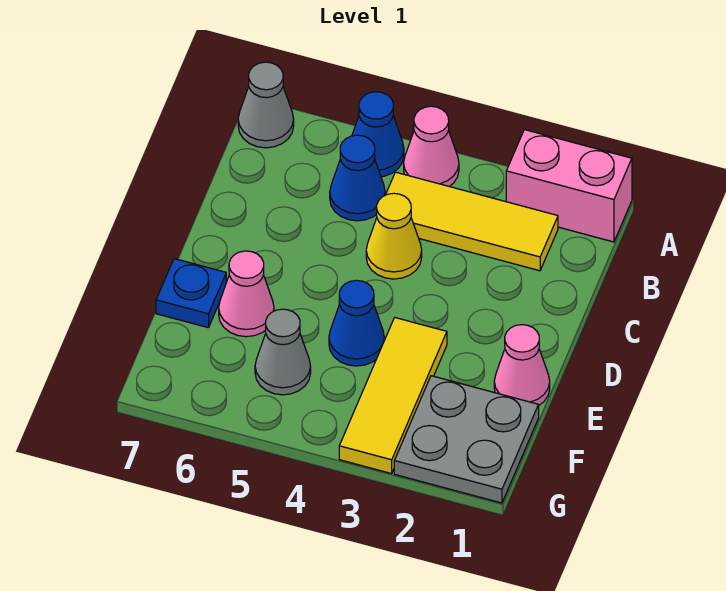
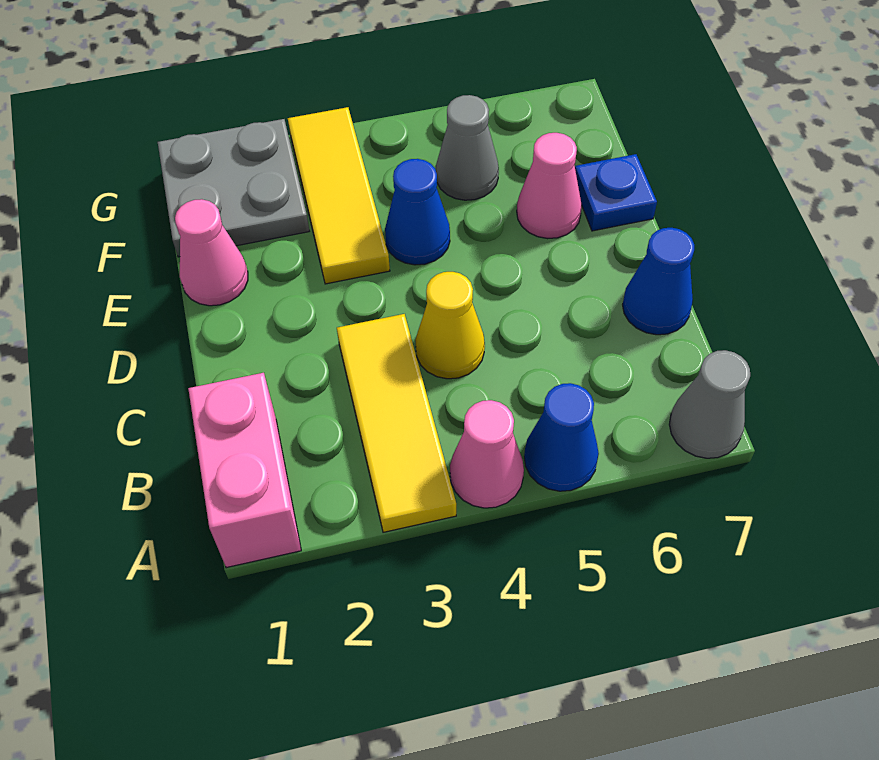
pink brick A1:A2 level 1 -> pink brick A1:B1 level 1
yellow tile B2:B4 level 1 -> yellow tile A3:C3 level 1
blue cone B5 level 1 -> blue cone C7 level 1

